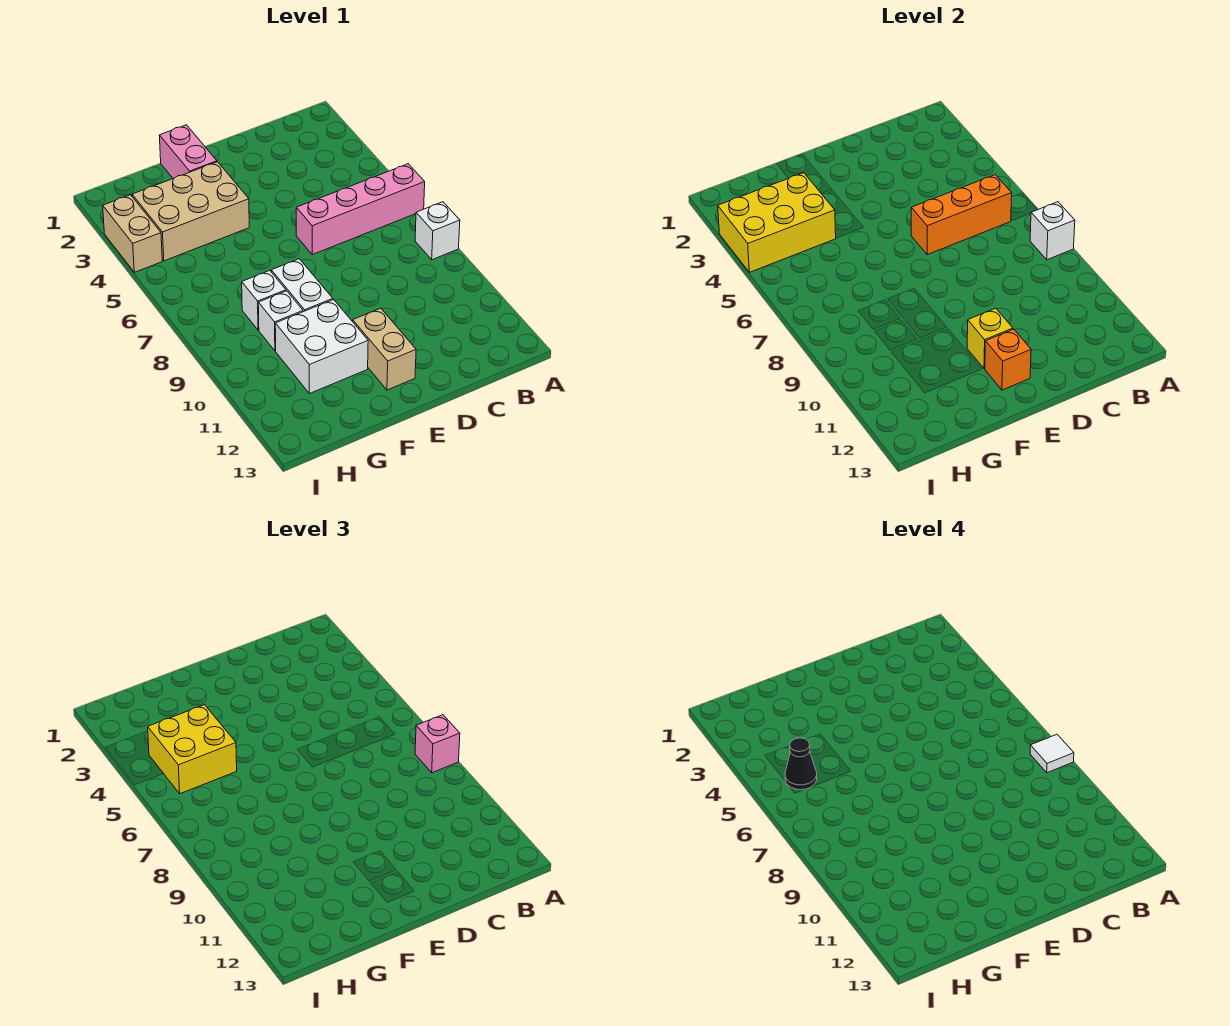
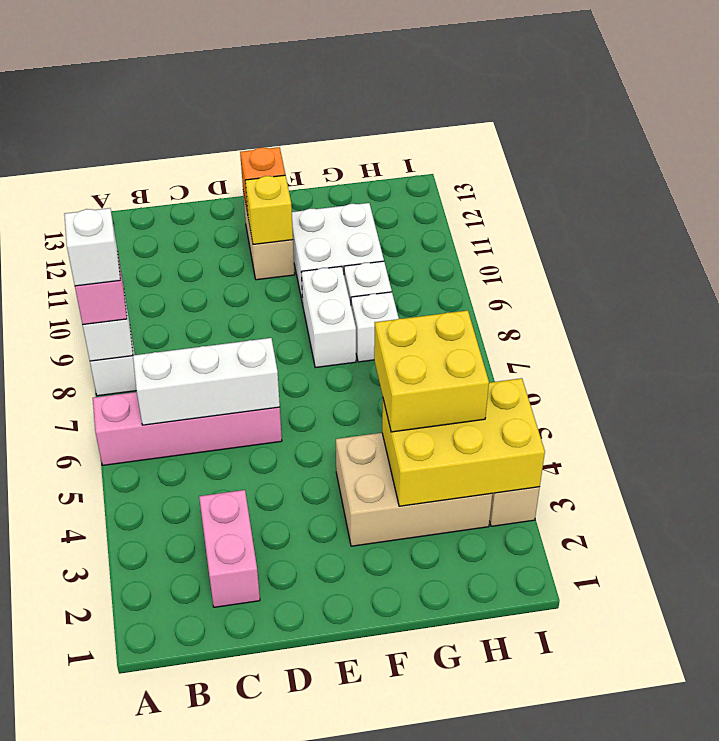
white tile A8 level 4 -> white brick A8 level 4
orange brick B6:D6 level 2 -> white brick B6:D6 level 2
pink brick F1:F2 level 1 -> pink brick C2:C3 level 1
black cone H5 level 4 -> none

